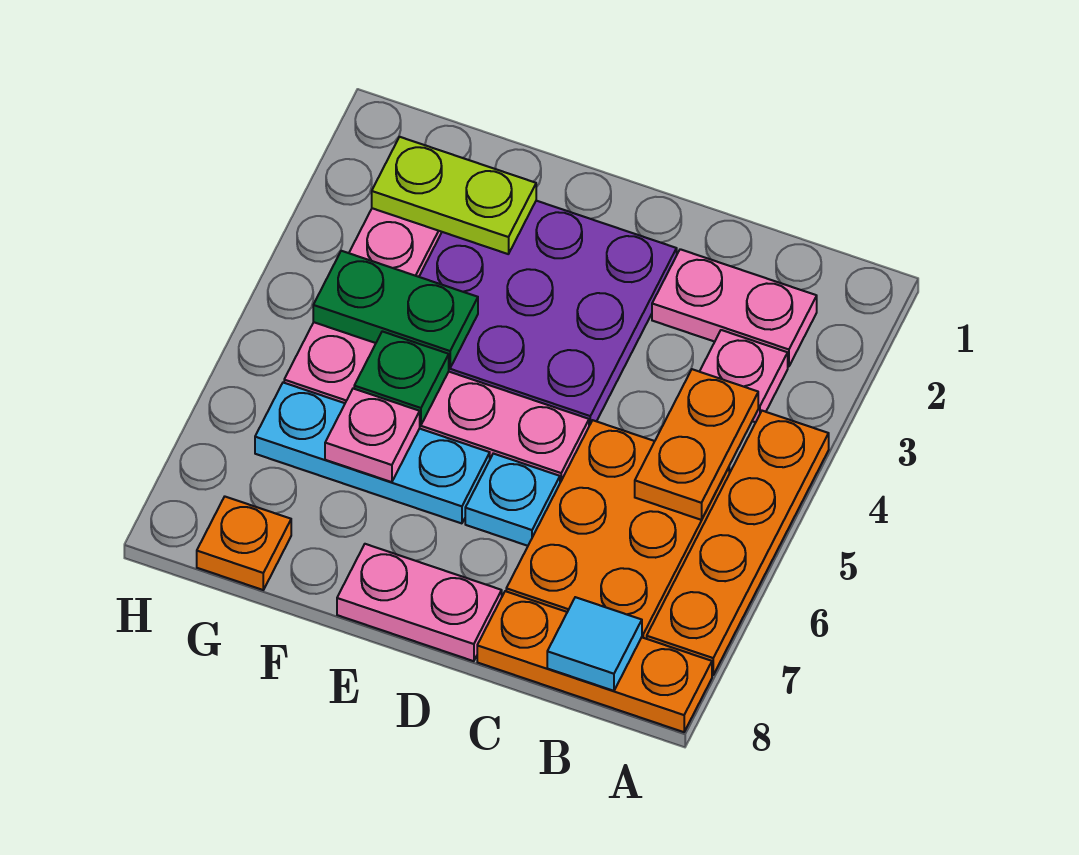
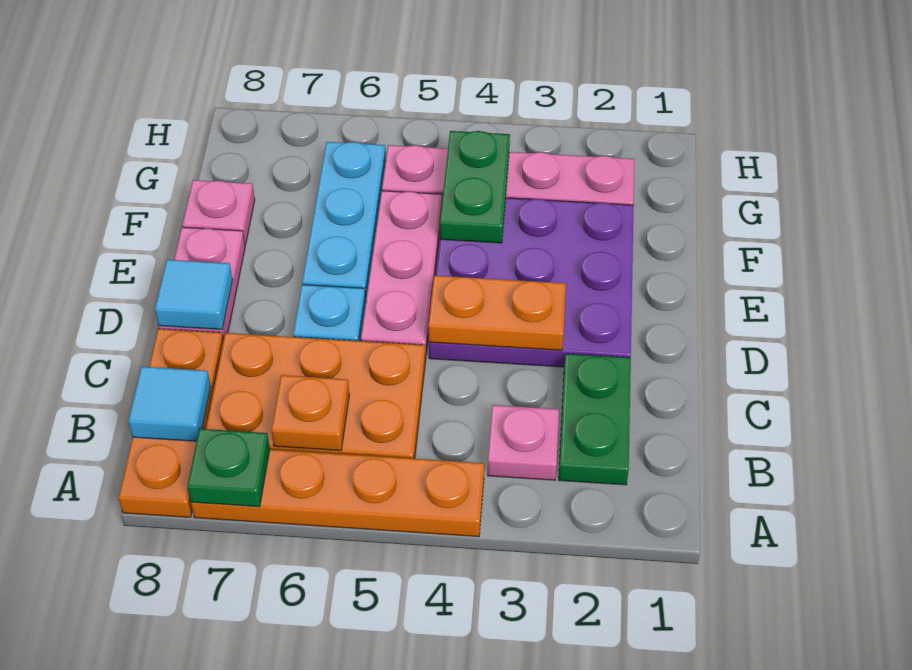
pink plate B2:C2 level 1 -> green plate B2:C2 level 1
orange plate B4:B5 level 2 -> orange plate D3:D4 level 2
none -> cyan tile D8 level 2
lime plate F2:G2 level 2 -> none
green plate F5 level 2 -> green plate A7 level 2
pink plate F6 level 2 -> pink plate F8 level 1
orange plate G8 level 1 -> orange plate B6 level 2

